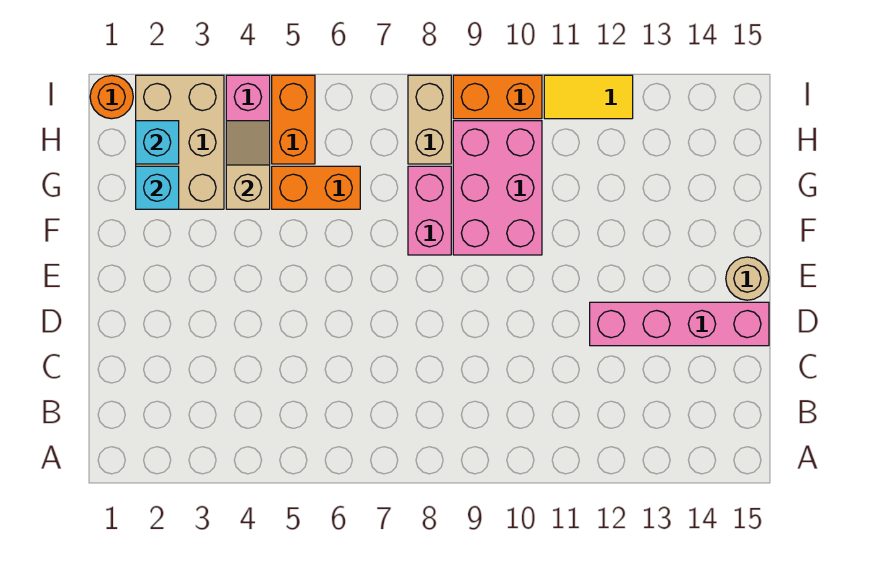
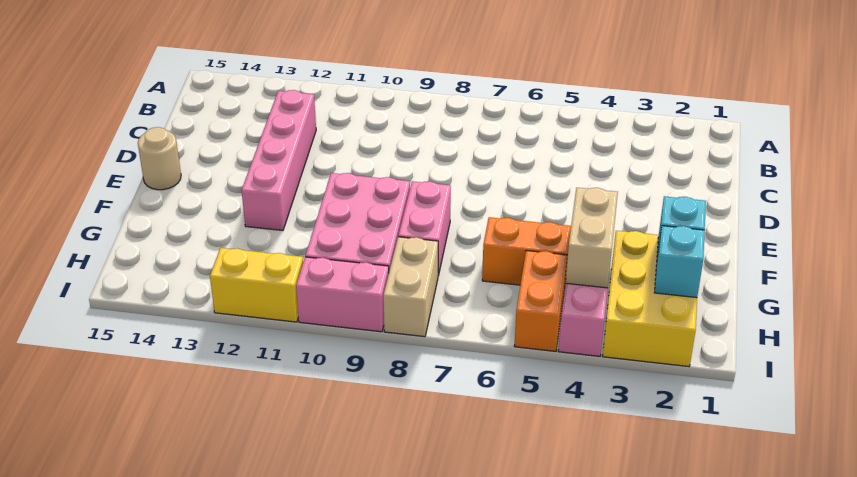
pink brick D12:D15 level 1 -> pink brick C12:F12 level 1
tan brick G2:I3 level 1 -> yellow brick G2:I3 level 1
tan slope G4:H4 level 2 top G -> tan brick G4:H4 level 2
orange round brick I1 level 1 -> none
orange brick I9:I10 level 1 -> pink brick I9:I10 level 1
yellow tile I11:I12 level 1 -> yellow brick I11:I12 level 1

